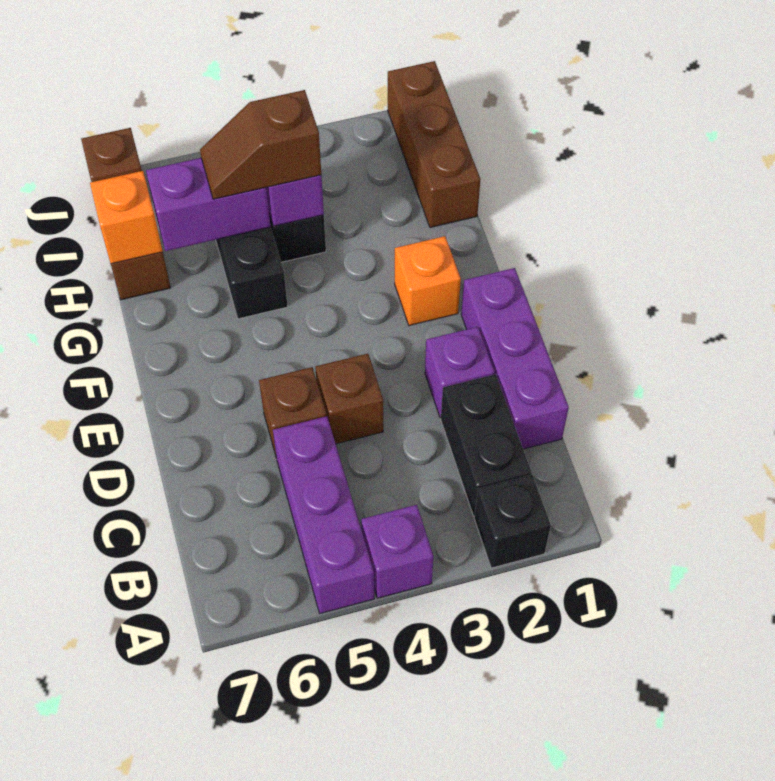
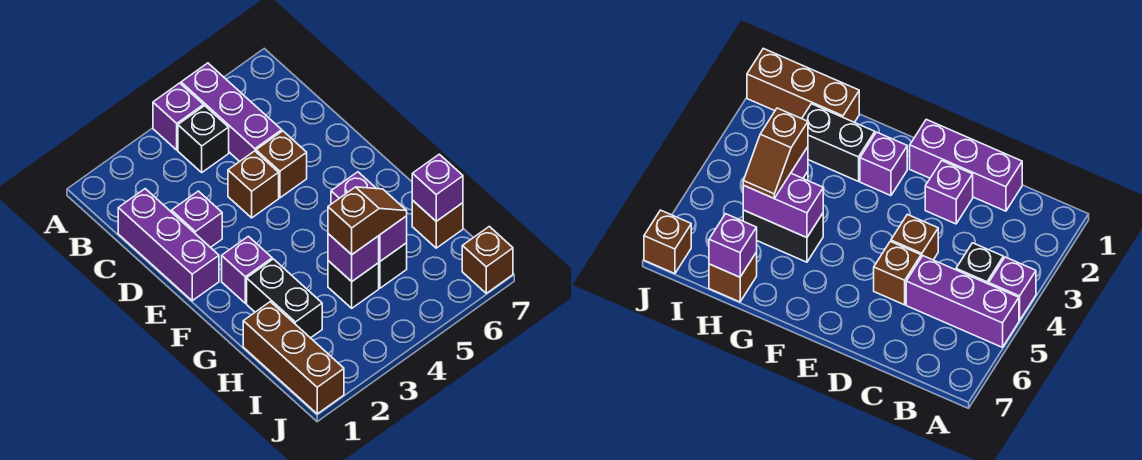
black brick A2 level 1 -> black brick B4 level 1
black brick B2:C2 level 1 -> black brick G2:H2 level 1
orange brick F2 level 1 -> purple brick F2 level 1
purple brick H5:H6 level 2 -> purple brick G5:H5 level 2
orange brick H7 level 2 -> purple brick H7 level 2

